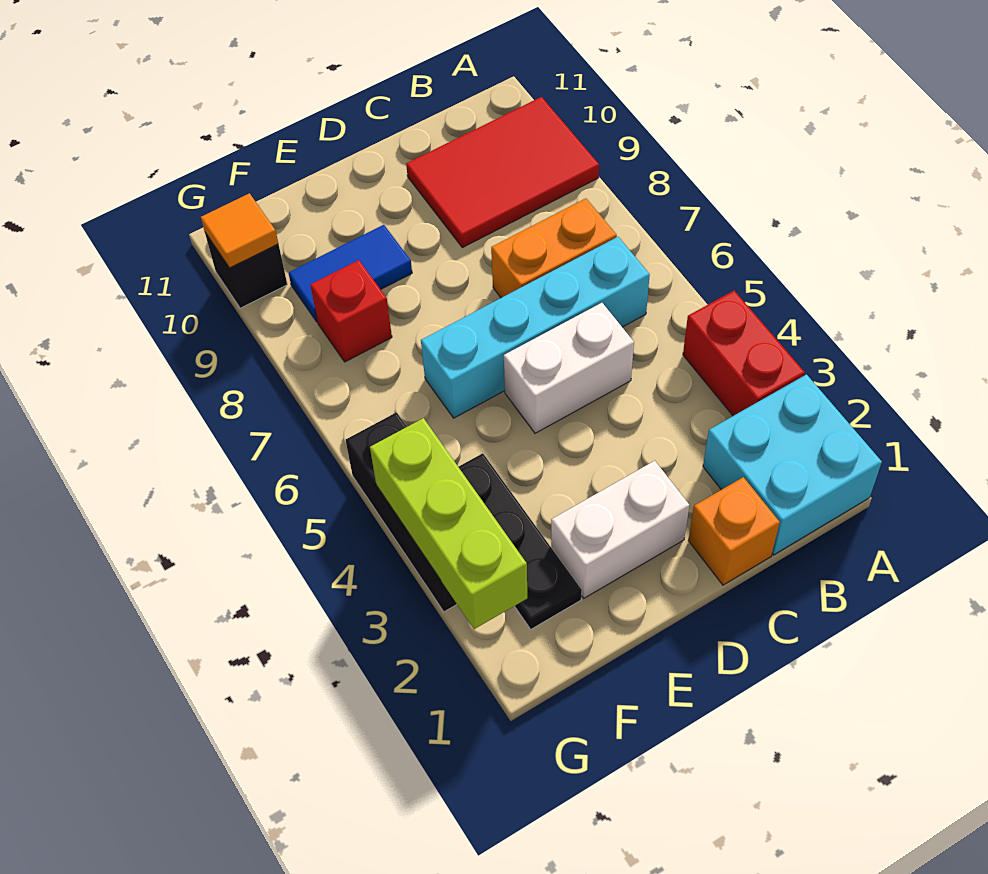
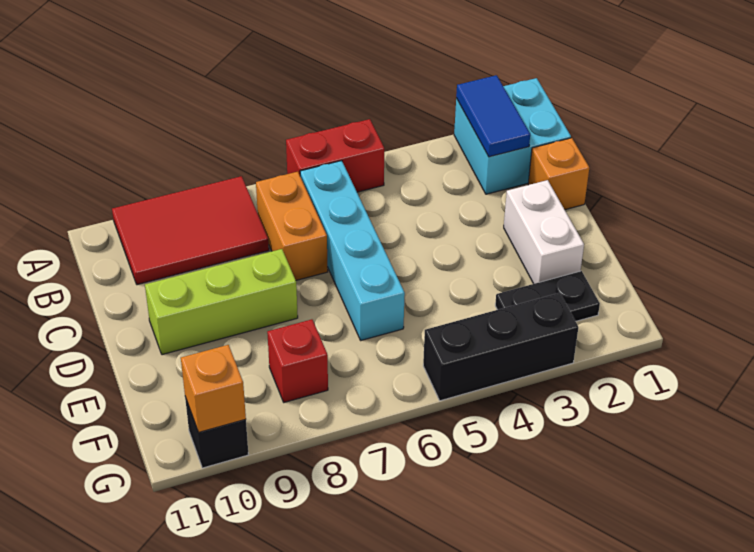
red brick A3:A4 level 1 -> red brick A5:A6 level 1
red tile A9:C10 level 1 -> red tile A8:B10 level 1
white brick C5:D5 level 1 -> none
blue tile E9:F9 level 1 -> blue tile A2:B2 level 2
black plate F2:F4 level 1 -> black plate F2:F3 level 1
lime brick G2:G4 level 2 -> lime brick D8:D10 level 1
orange tile G10 level 2 -> orange brick G10 level 2

